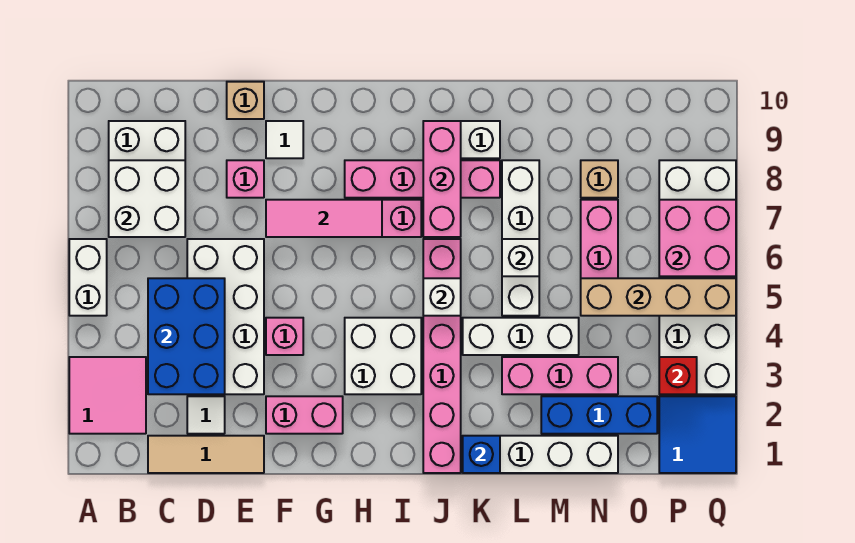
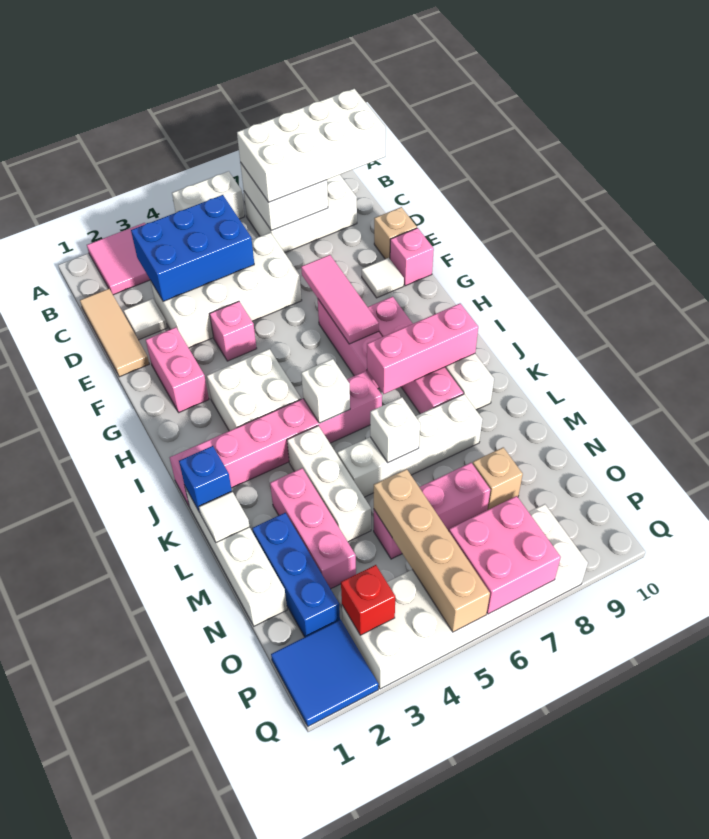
none -> white brick B7:C10 level 3
pink brick E8 level 1 -> pink brick F10 level 1
none -> white tile L1 level 2

